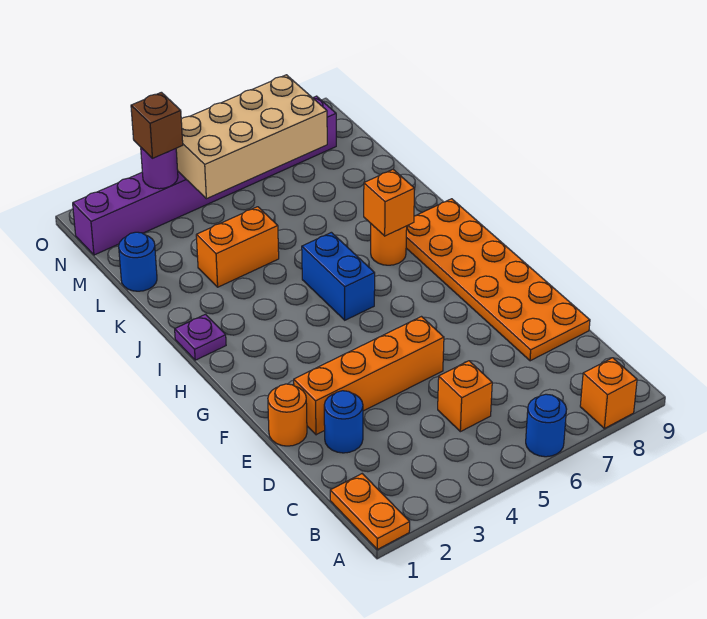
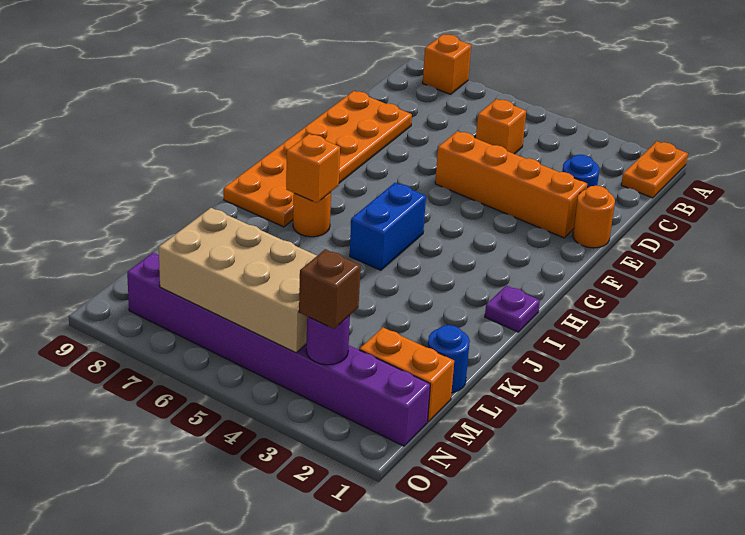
blue round brick A6 level 1 -> none
orange brick K3:K4 level 1 -> orange brick M1:M2 level 1

